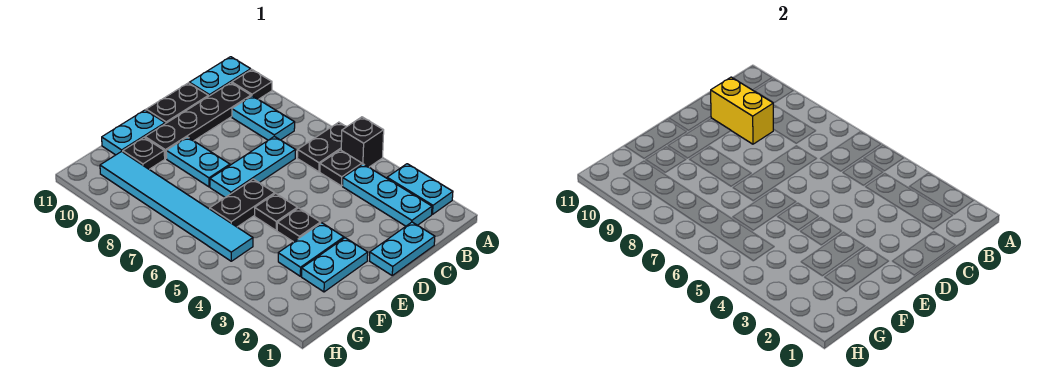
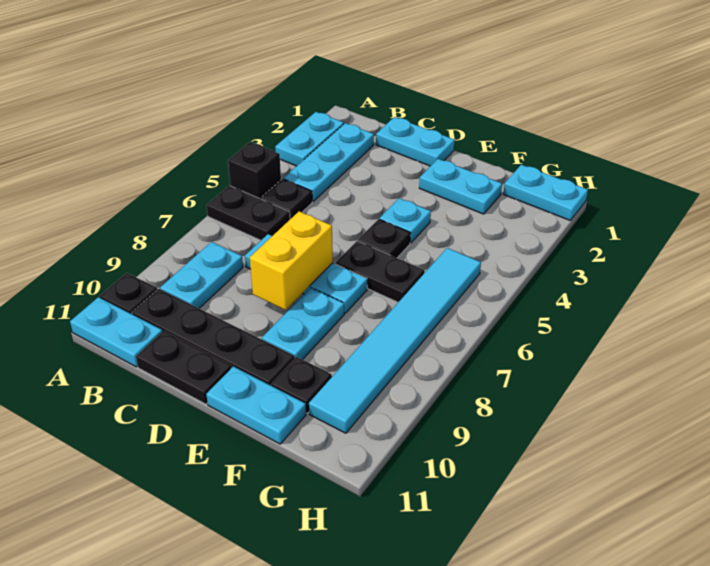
yellow brick C9:C10 level 2 -> yellow brick D7:D8 level 2
cyan plate E3:F3 level 1 -> cyan plate G1:H1 level 1
black plate E4 level 1 -> cyan plate E4 level 1

